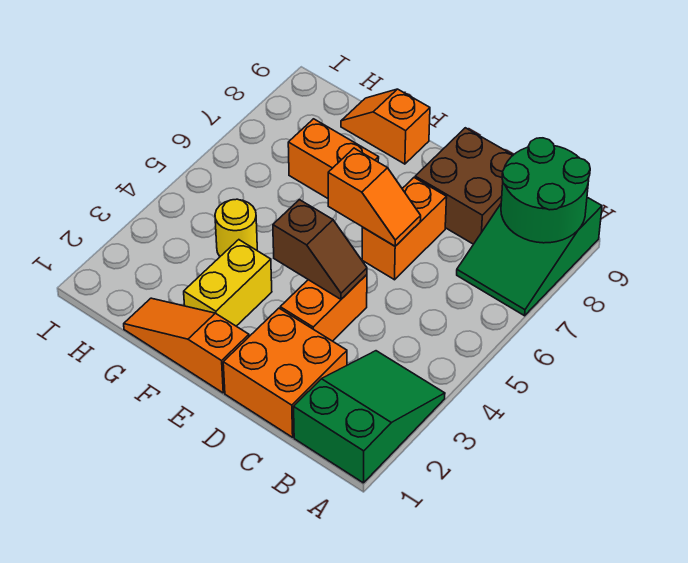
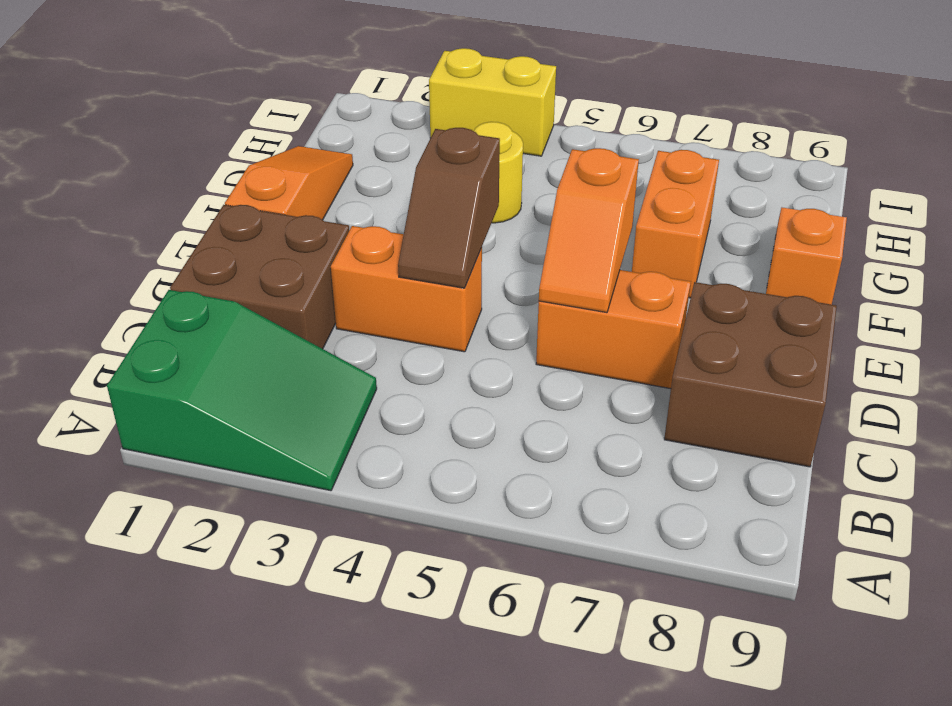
green slope A7:B9 level 1 top 9 -> none
green round brick A8:B9 level 2 -> none
orange brick C1:D2 level 1 -> brown brick C1:D2 level 1
yellow brick F2:F3 level 1 -> yellow brick I3:I4 level 1

